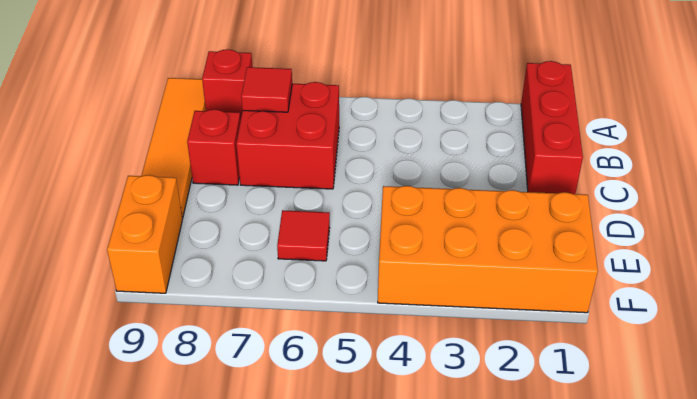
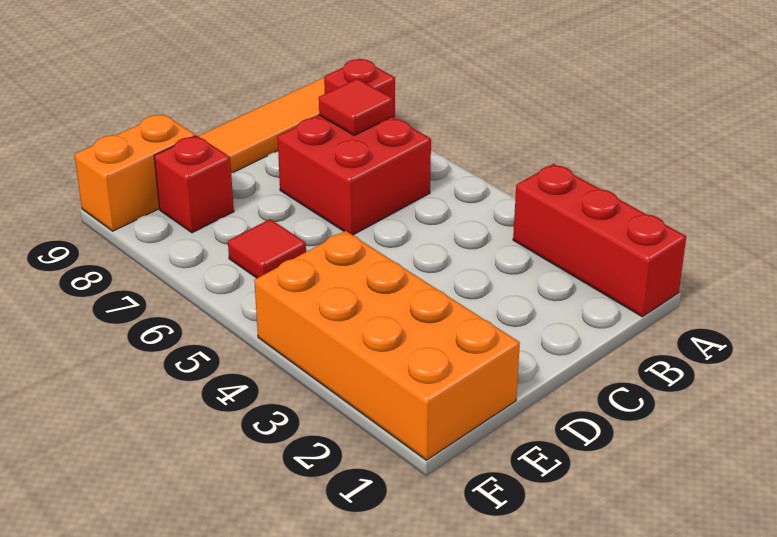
red brick A1:C1 level 1 -> red brick A1:A3 level 1
red brick C8 level 1 -> red brick E8 level 1

